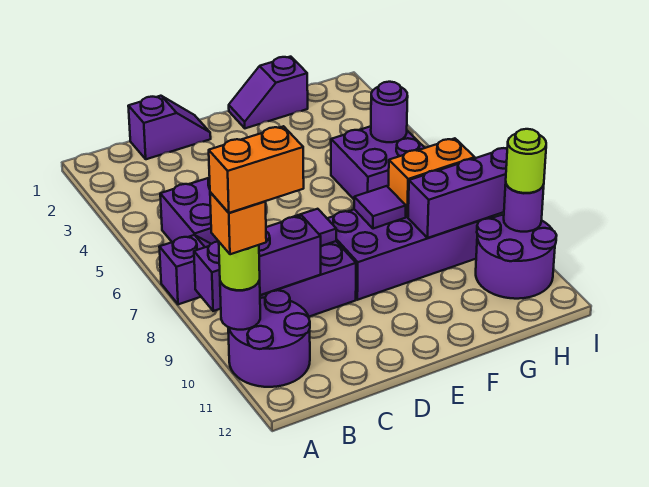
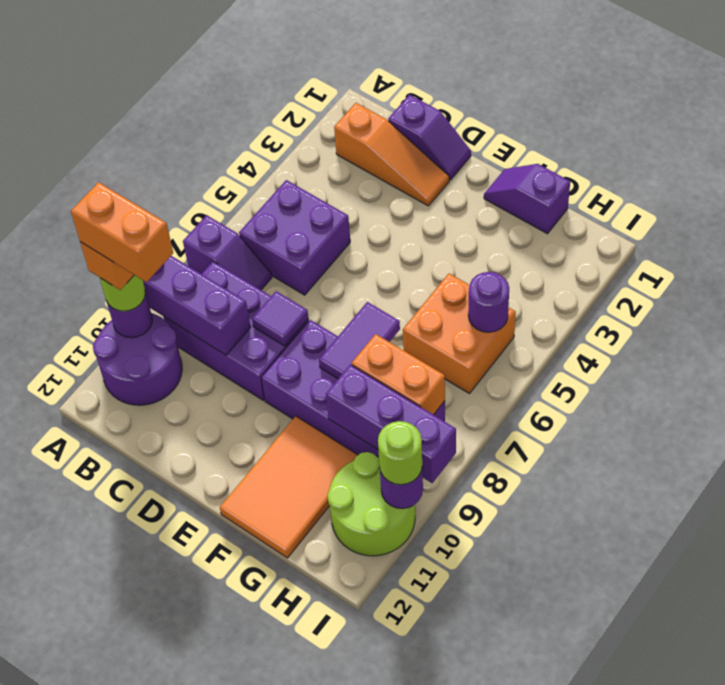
none -> orange slope B2:D2 level 1 top B
purple tile F8 level 2 -> purple tile F7:F8 level 2
none -> orange tile F10:G12 level 1
purple brick G5:H6 level 1 -> orange brick G5:H6 level 1
purple round brick H10:I11 level 1 -> lime round brick H10:I11 level 1

